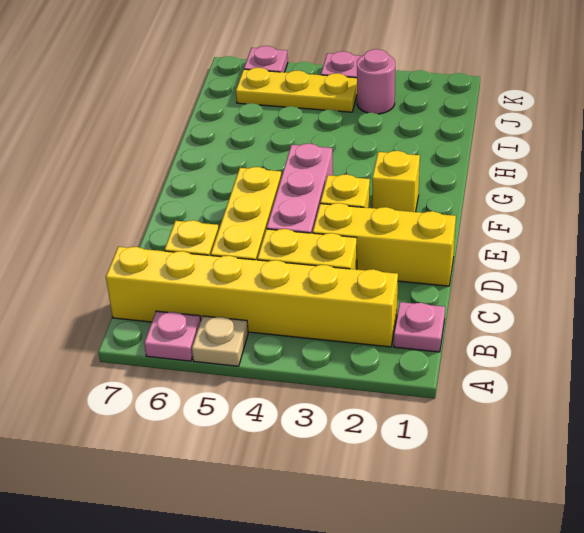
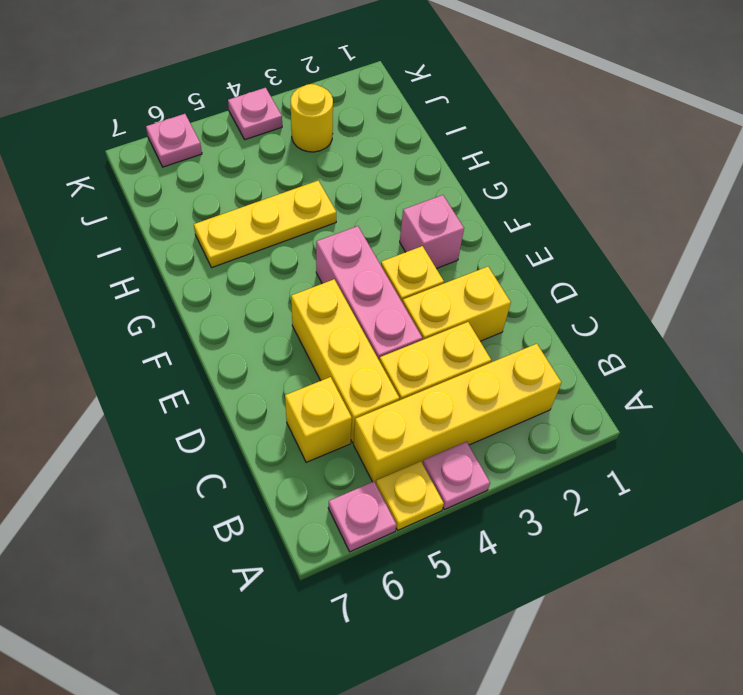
tan plate A5 level 1 -> yellow plate A5 level 1
pink plate B1 level 1 -> pink plate A4 level 1
yellow brick B2:B7 level 1 -> yellow brick B2:B5 level 1
yellow brick D1:D3 level 1 -> yellow brick D2:D3 level 1
yellow brick F2 level 1 -> pink brick F2 level 1
pink round brick J3 level 1 -> yellow round brick J3 level 1
yellow plate J4:J6 level 1 -> yellow plate H4:H6 level 1

